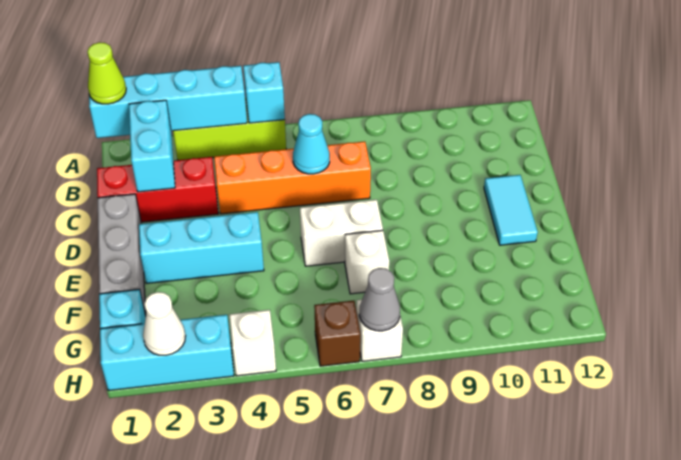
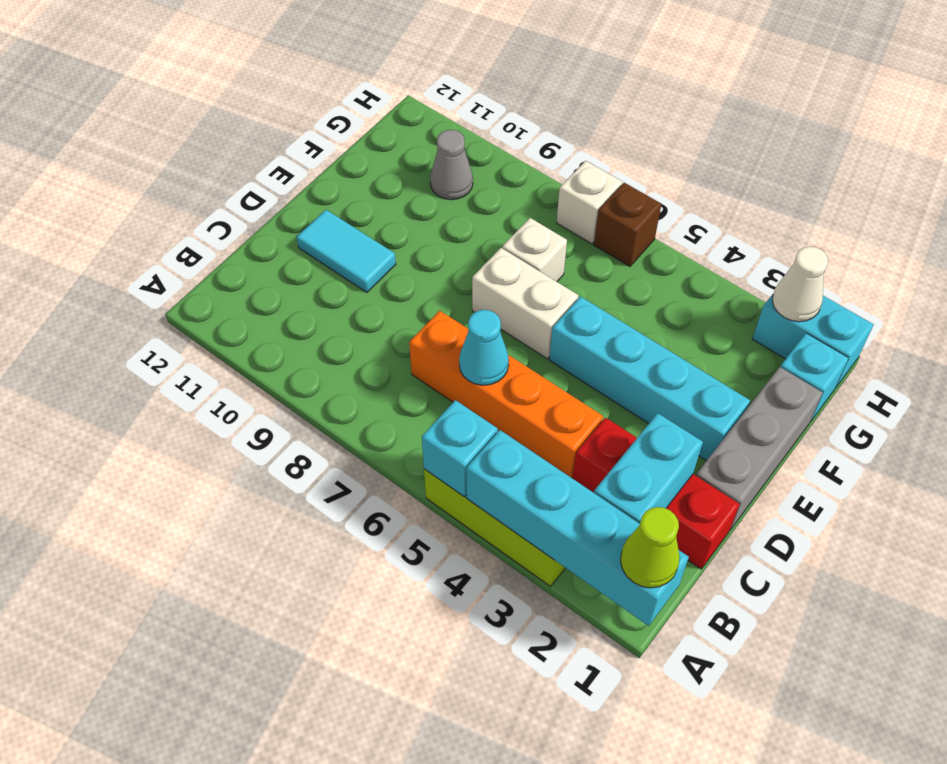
cyan tile D11:E11 level 1 -> cyan tile D10:D11 level 1
cyan brick E2:E4 level 1 -> cyan brick E2:E5 level 1
cyan brick H1:H3 level 1 -> cyan brick H1:H2 level 1
white brick H4 level 1 -> none
grey cone H7 level 2 -> grey cone G10 level 1

